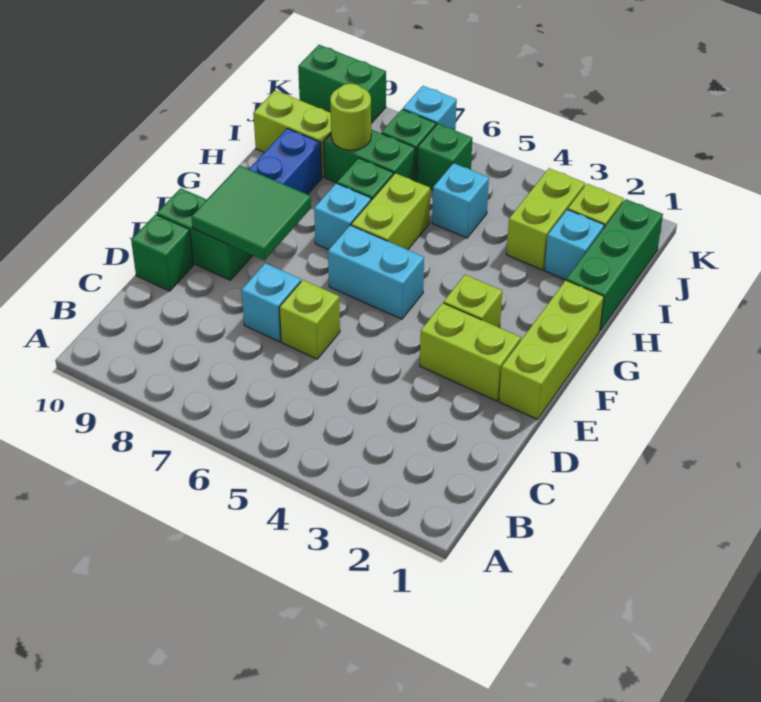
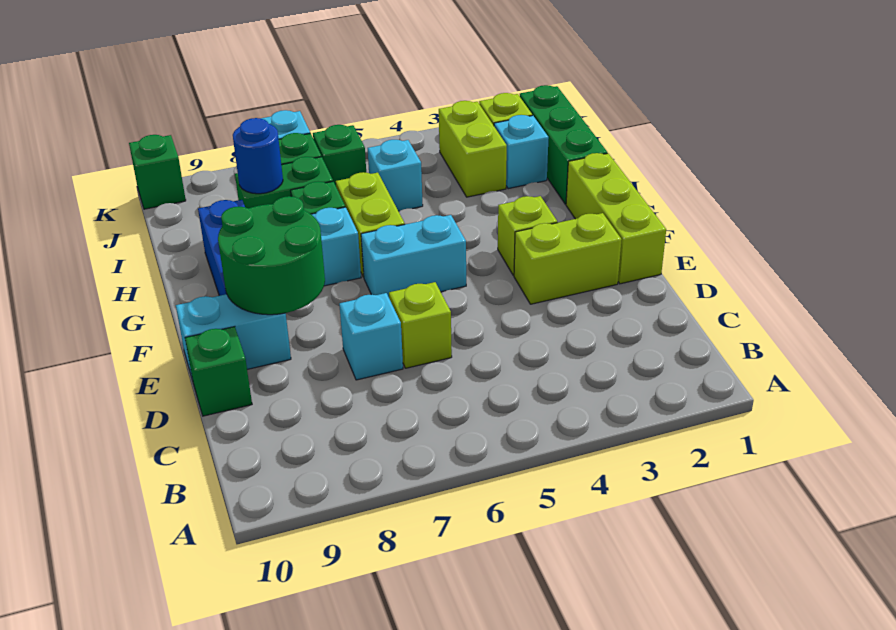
green tile E8:F9 level 2 -> green round brick E8:F9 level 2
green brick E9:E10 level 1 -> cyan brick E9:E10 level 1
lime round brick I8 level 2 -> blue round brick I8 level 2
lime brick I9:I10 level 1 -> none
green brick K9:K10 level 1 -> green brick K10 level 1

